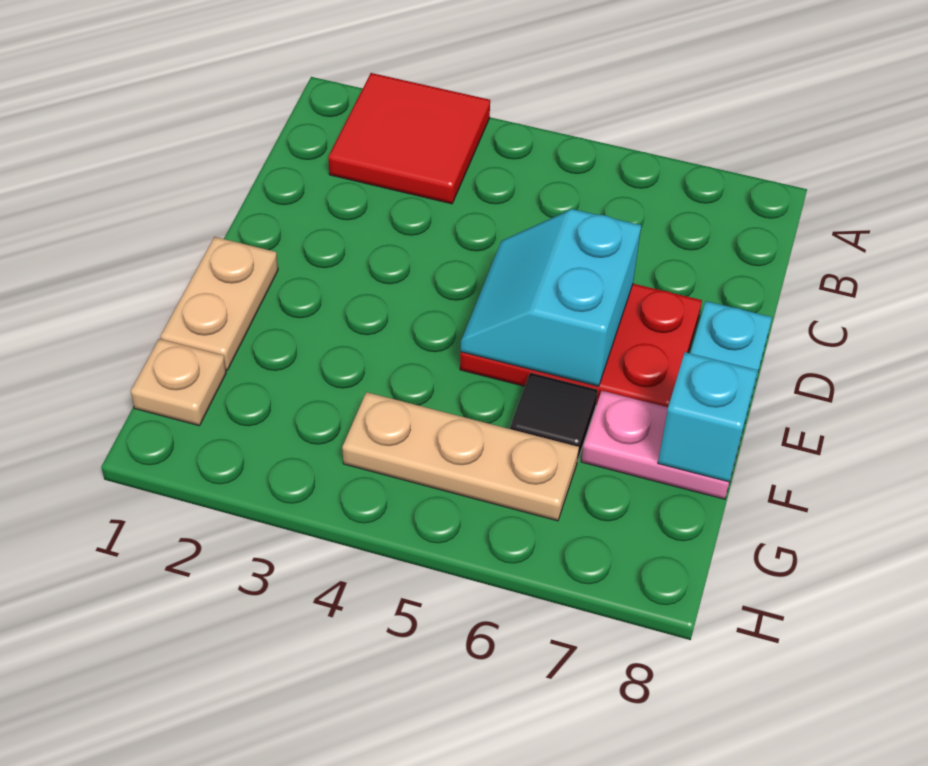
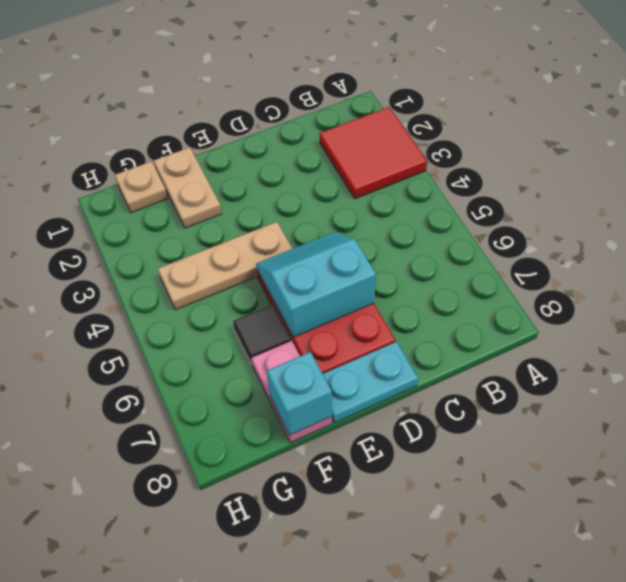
tan plate E1:F1 level 1 -> tan plate F1:F2 level 1
tan plate G4:G6 level 1 -> tan plate E4:G4 level 1

